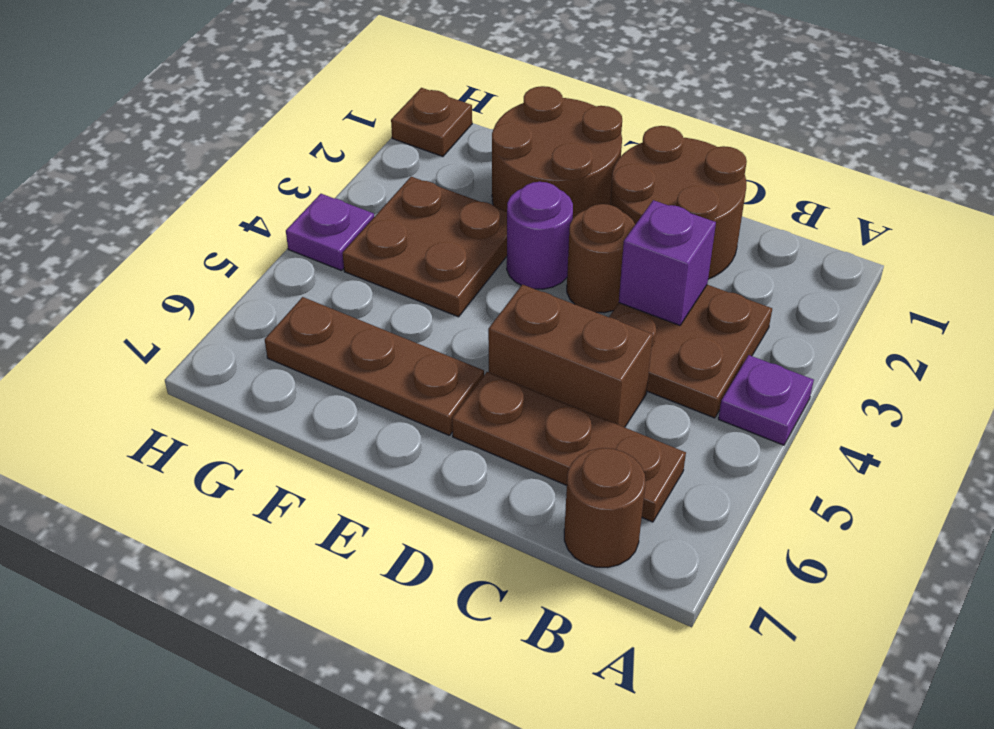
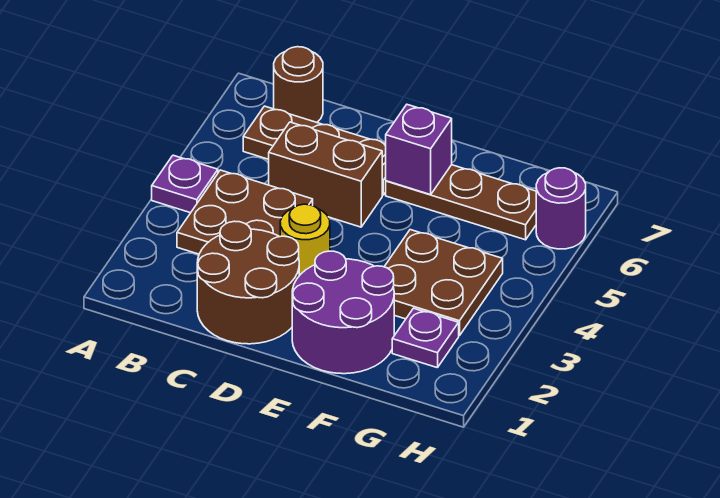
purple brick C3 level 2 -> purple brick E6 level 2
brown round brick D3 level 1 -> yellow round brick D3 level 1
brown round brick E1:F2 level 1 -> purple round brick E1:F2 level 1
purple round brick E3 level 1 -> purple round brick H6 level 1
brown plate H1 level 1 -> none
purple plate H4 level 1 -> purple plate G2 level 1

